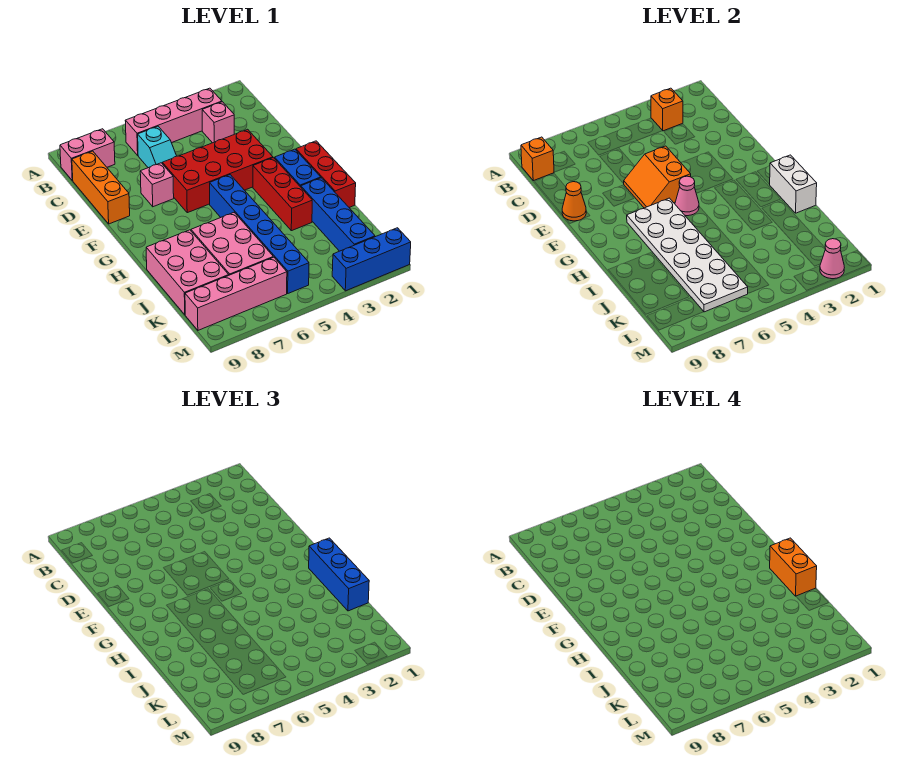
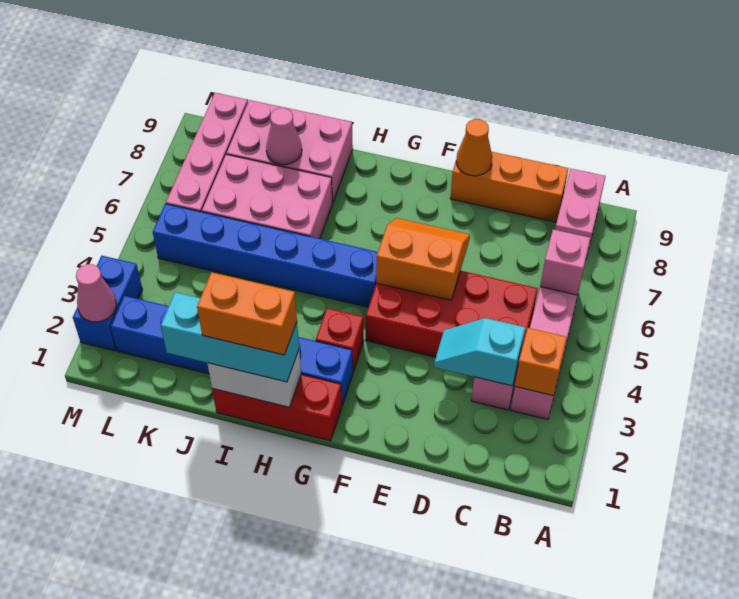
orange brick B9 level 2 -> none
cyan slope C6:D6 level 1 top C -> cyan slope C3:D3 level 2 top C
red brick E3:F6 level 1 -> red brick C4:F5 level 1
pink brick E7 level 1 -> pink brick B6 level 2
red brick G3:I3 level 1 -> red brick G3 level 1
pink cone G5 level 2 -> pink cone J8 level 2
white plate G6:L7 level 2 -> none
blue brick H1:J1 level 3 -> cyan brick H1:J1 level 3
blue brick M1:M3 level 1 -> blue brick M2:M3 level 1

